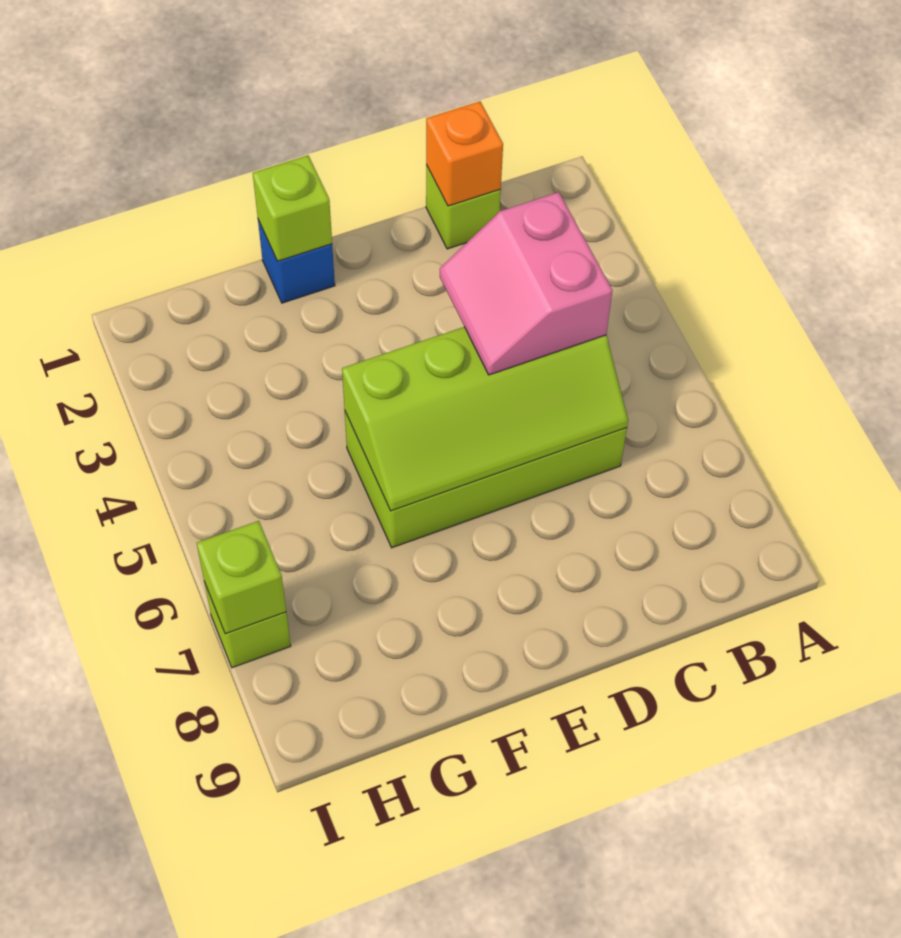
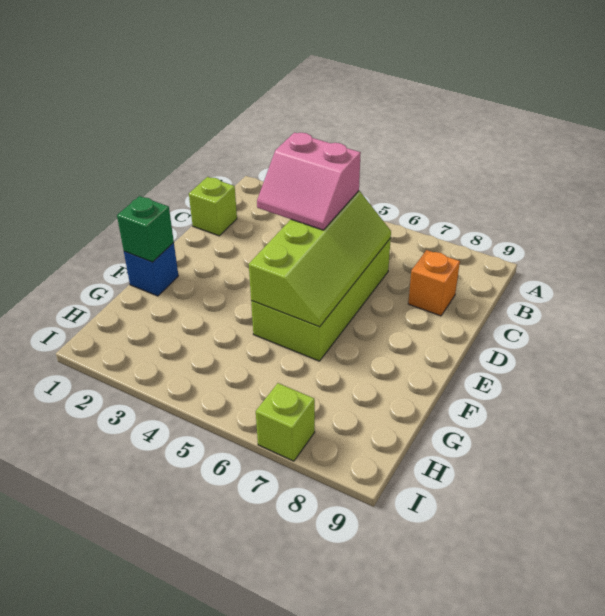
orange brick C1 level 2 -> orange brick C8 level 1
lime brick F1 level 2 -> green brick F1 level 2
lime brick I7 level 2 -> none

